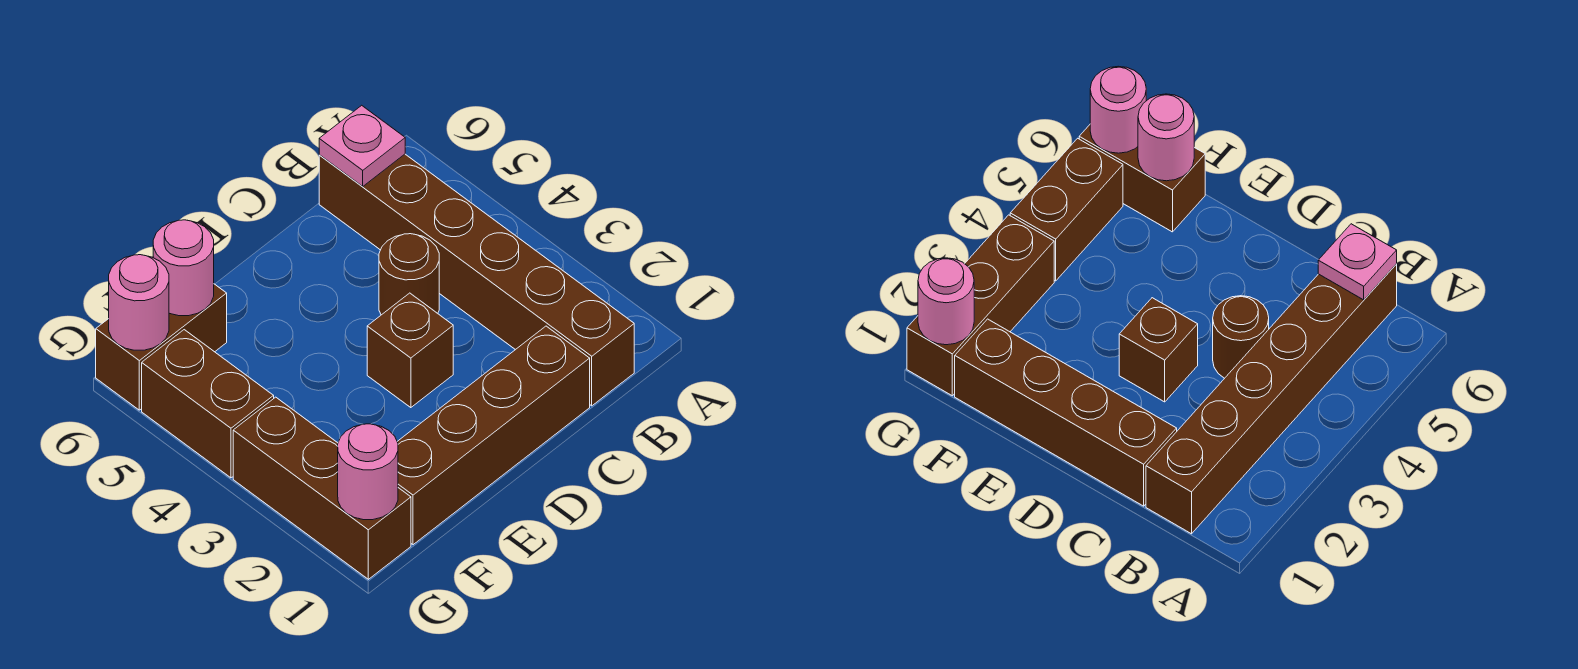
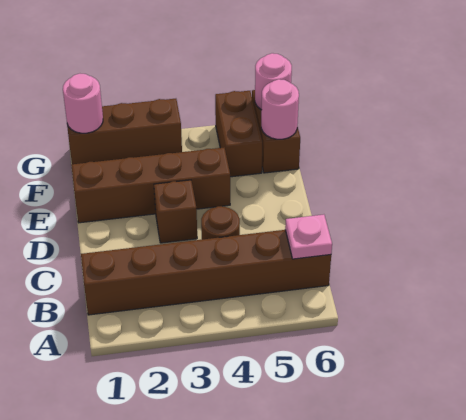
brown brick C1:F1 level 1 -> brown brick E1:E4 level 1
brown brick G4:G5 level 1 -> brown brick F5:G5 level 1

